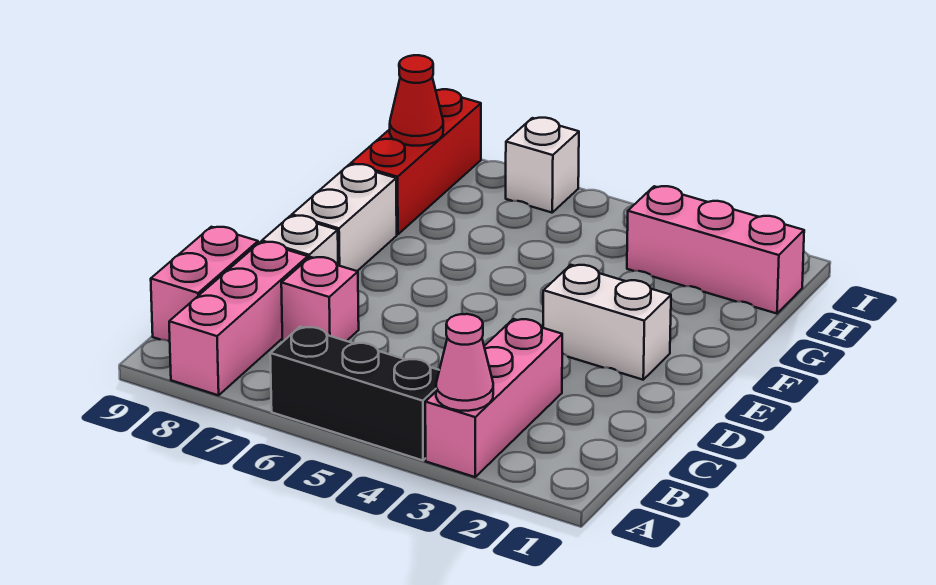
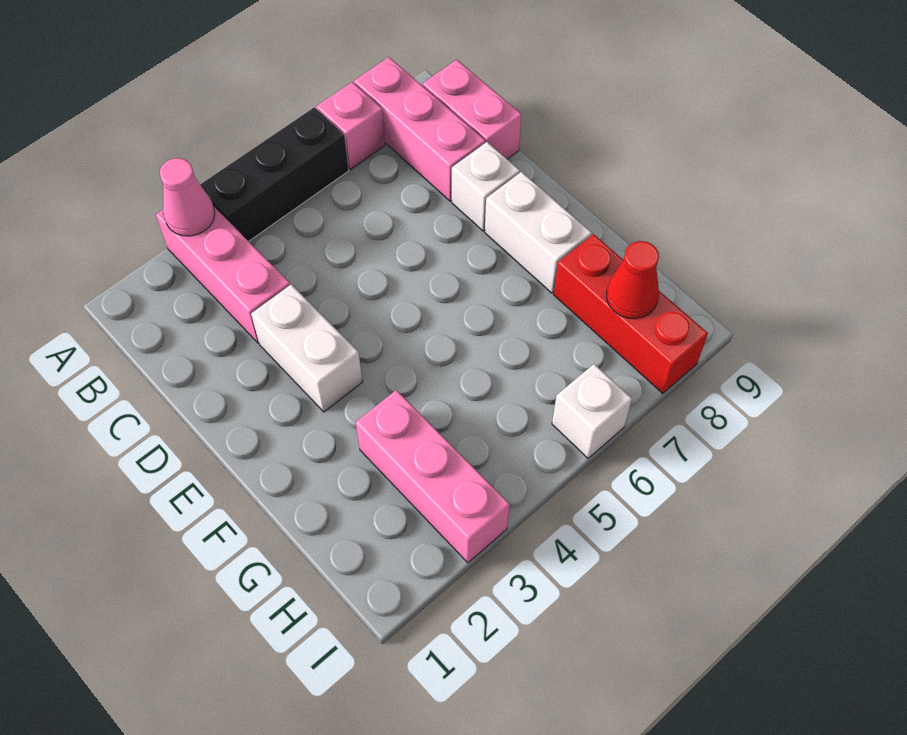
pink brick C7 level 1 -> pink brick A7 level 1
white brick E2:E3 level 1 -> white brick D3:E3 level 1
pink brick H1:H3 level 1 -> pink brick G3:I3 level 1

